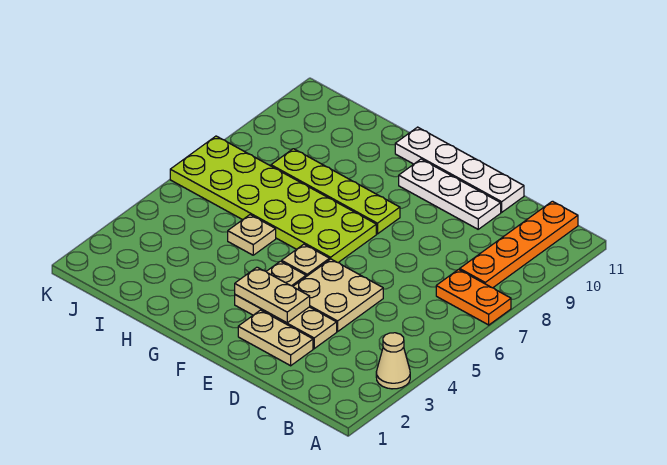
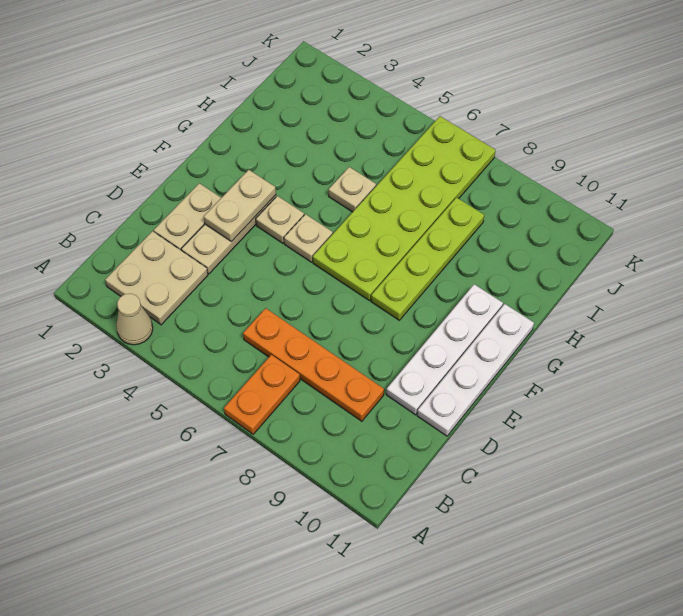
orange plate B8:B11 level 1 -> orange plate C6:C9 level 1
tan plate D4:E5 level 1 -> tan plate B2:C3 level 1
white plate D10:F10 level 1 -> white plate D10:G10 level 1

